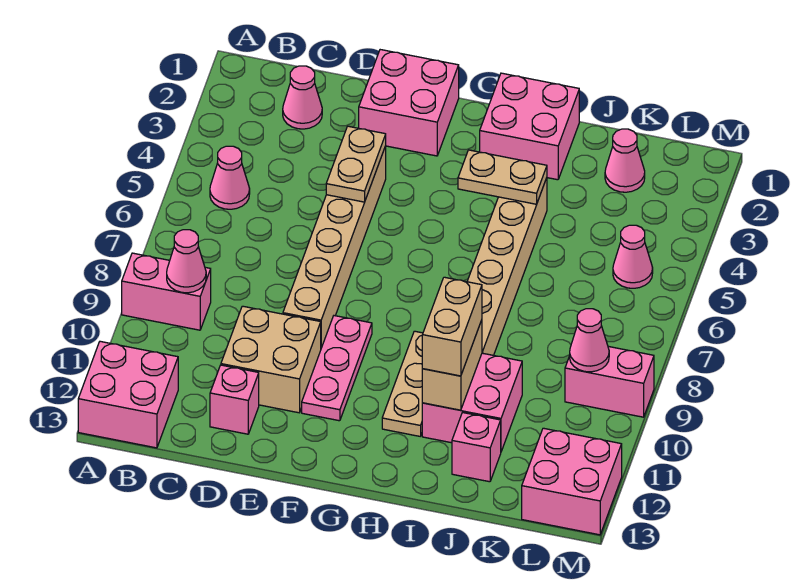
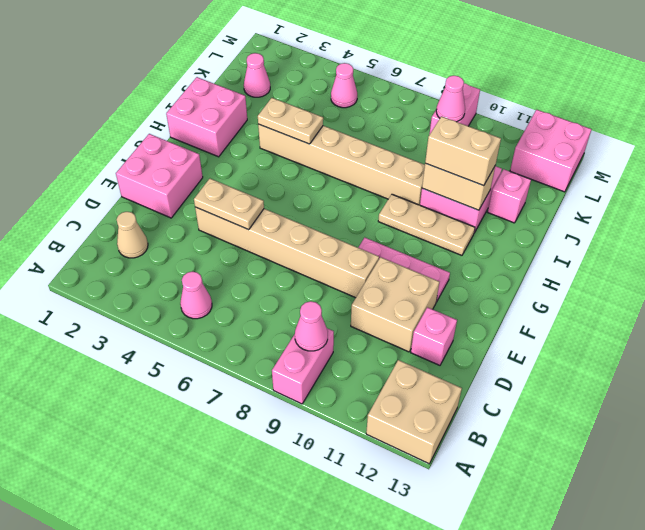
pink brick A12:B13 level 1 -> tan brick A12:B13 level 1
pink cone C2 level 1 -> tan cone C2 level 1
tan plate H4:I4 level 2 -> tan plate I4:I5 level 2

